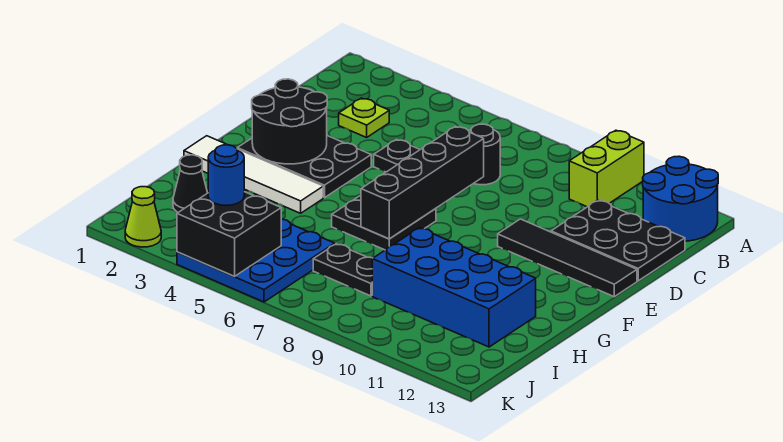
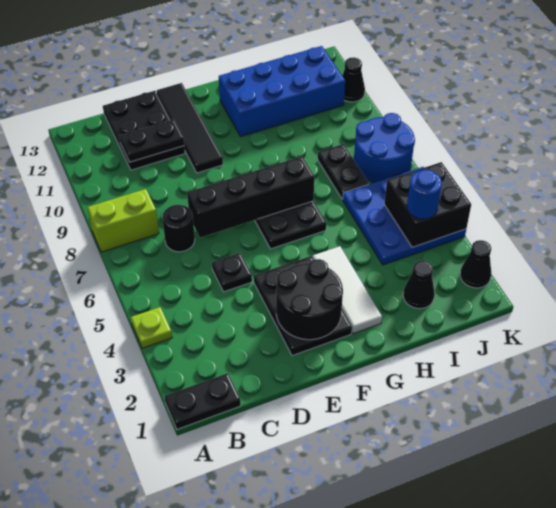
none -> black plate A1:B1 level 1
lime brick A10:B10 level 1 -> lime brick A8:B8 level 1
blue round brick A12:B13 level 1 -> blue round brick J7:K8 level 1
lime plate C3 level 1 -> lime plate A4 level 1
none -> black plate C11:D11 level 2
white tile G1:G4 level 1 -> white tile G2:G4 level 1
blue brick H9:I12 level 1 -> blue brick G11:J12 level 1
lime cone K2 level 1 -> black cone K2 level 1
none -> black cone K11 level 1

